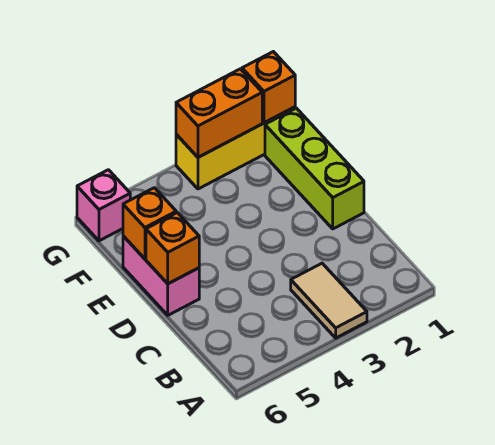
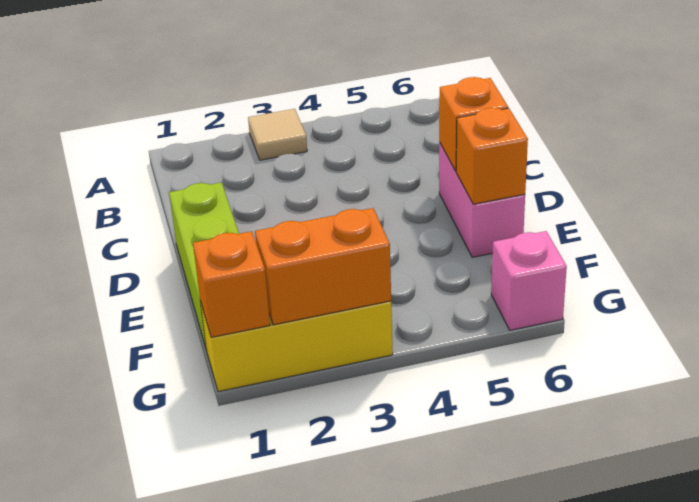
tan tile A3:B3 level 1 -> tan tile A3 level 1

